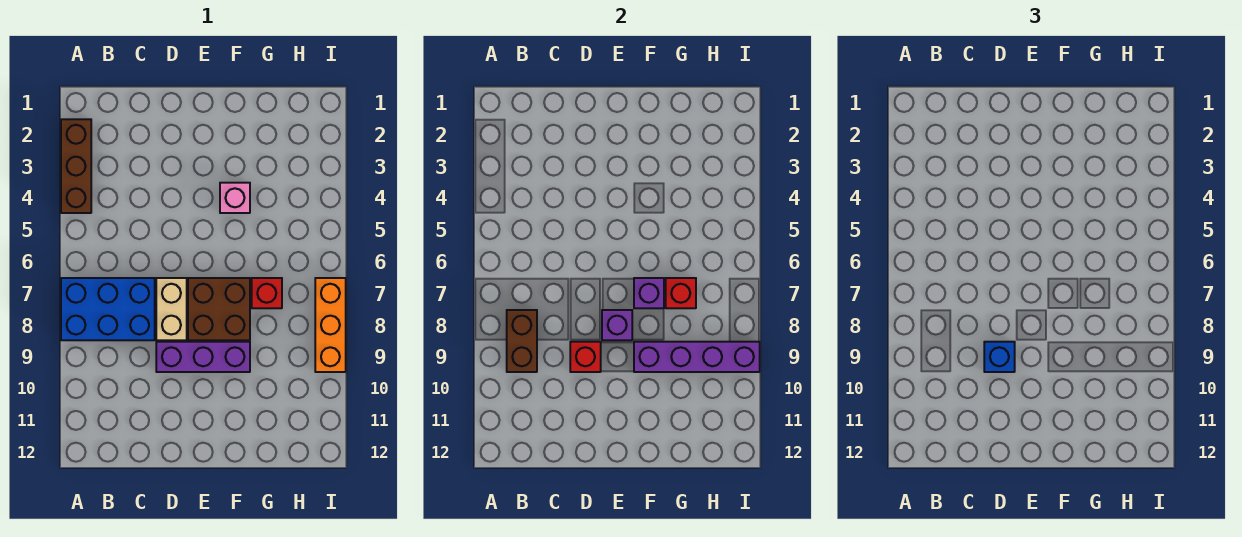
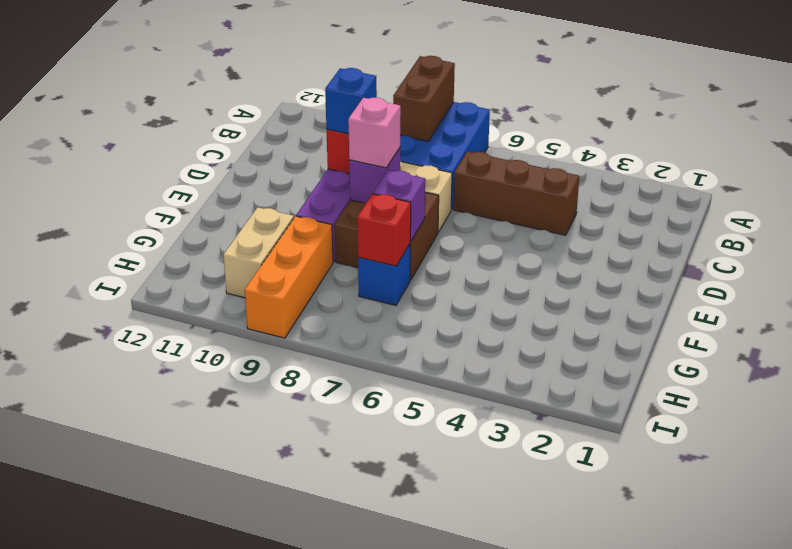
brown brick A2:A4 level 1 -> brown brick C4:C6 level 1
brown brick B8:B9 level 2 -> brown brick A8:B8 level 2
pink brick F4 level 1 -> pink brick E8 level 3
purple brick F9:I9 level 2 -> none
red brick G7 level 1 -> blue brick G7 level 1
none -> tan brick G10:H10 level 1
orange brick I7:I9 level 1 -> orange brick G9:I9 level 1

